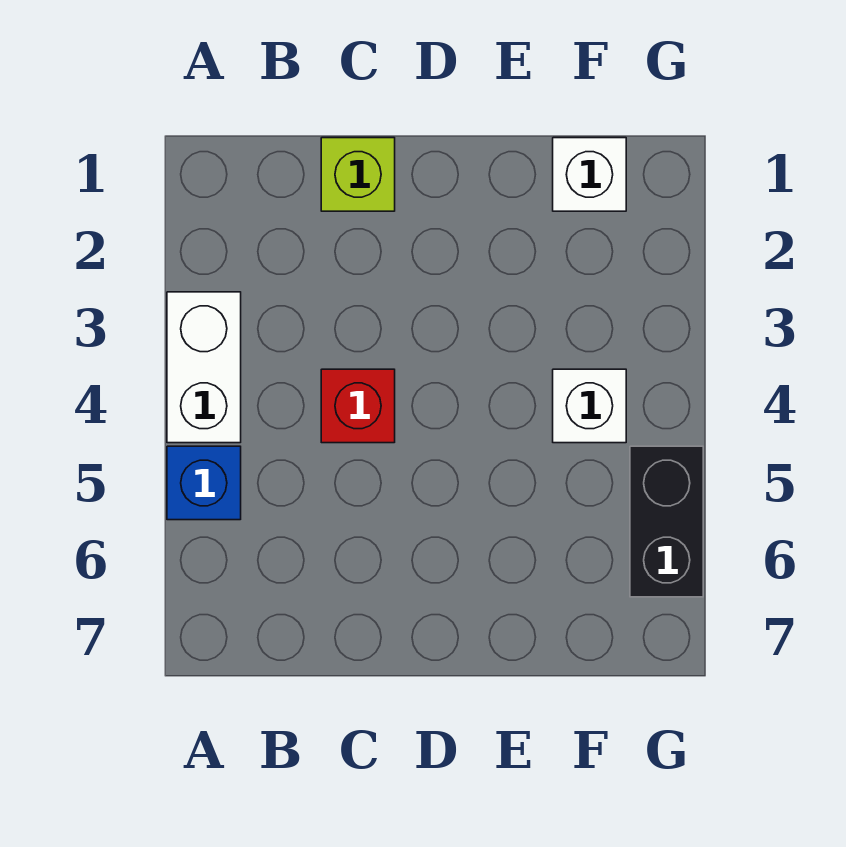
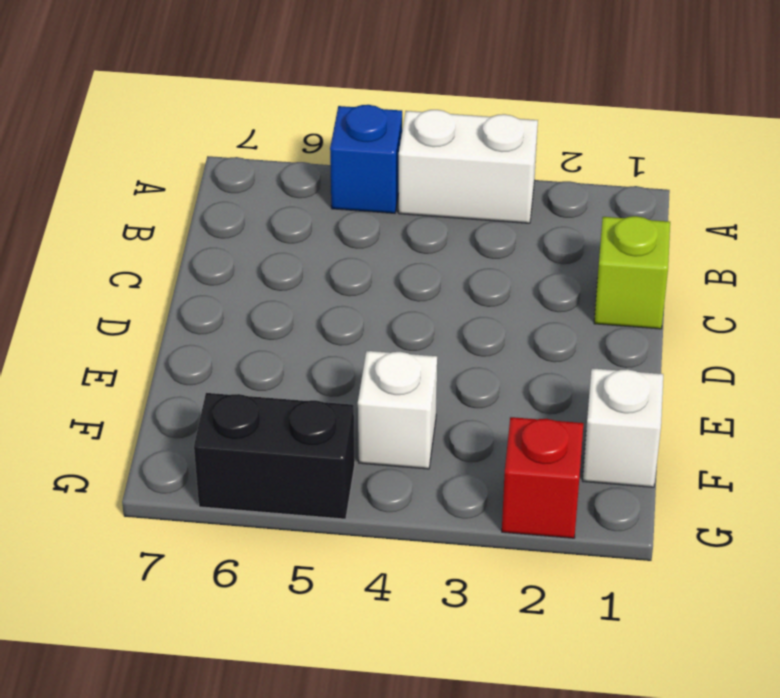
red brick C4 level 1 -> red brick G2 level 1

